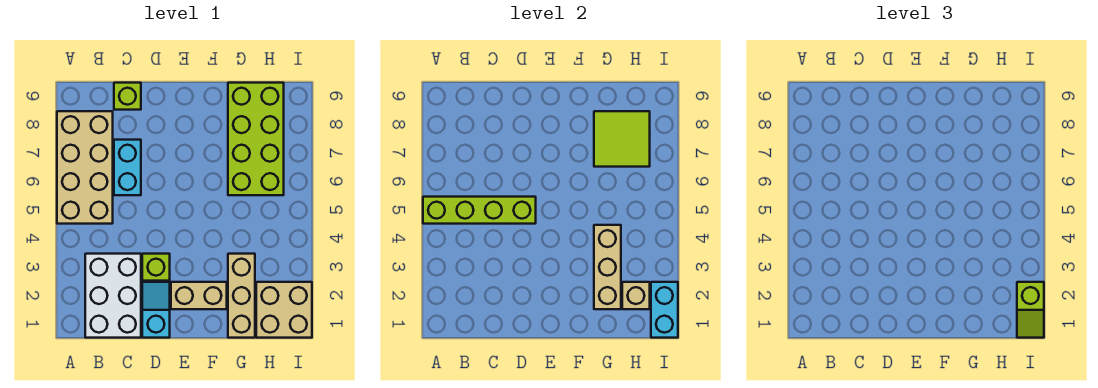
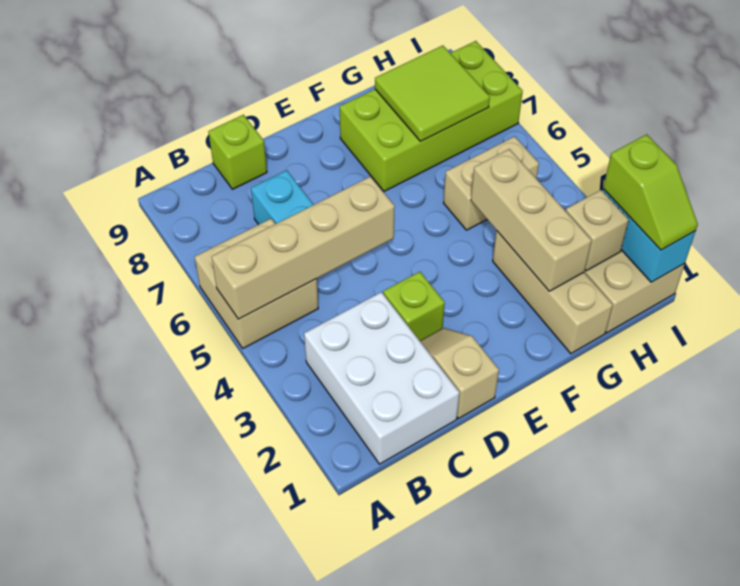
tan brick A5:B8 level 1 -> tan brick A5:B6 level 1
lime brick A5:D5 level 2 -> tan brick A5:D5 level 2
cyan slope D1:D2 level 1 top 1 -> tan slope D1:D2 level 1 top 1
tan brick E2:F2 level 1 -> tan brick G5:H5 level 1
lime brick G6:H9 level 1 -> lime brick F7:I8 level 1

